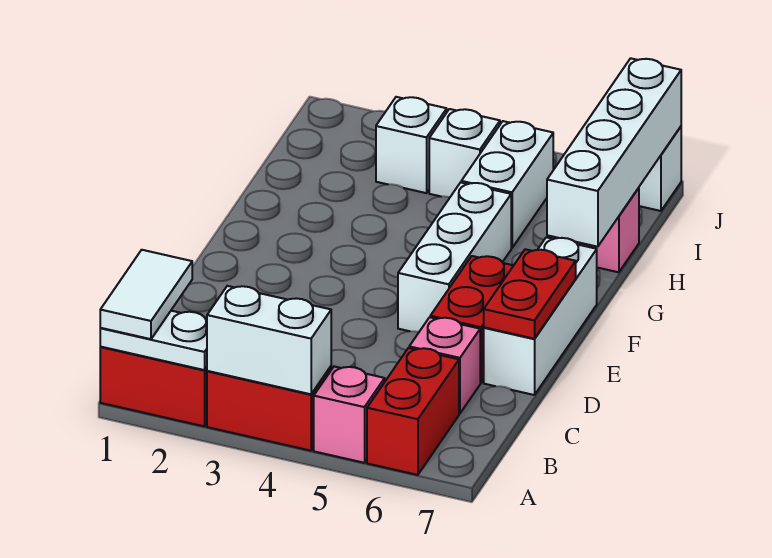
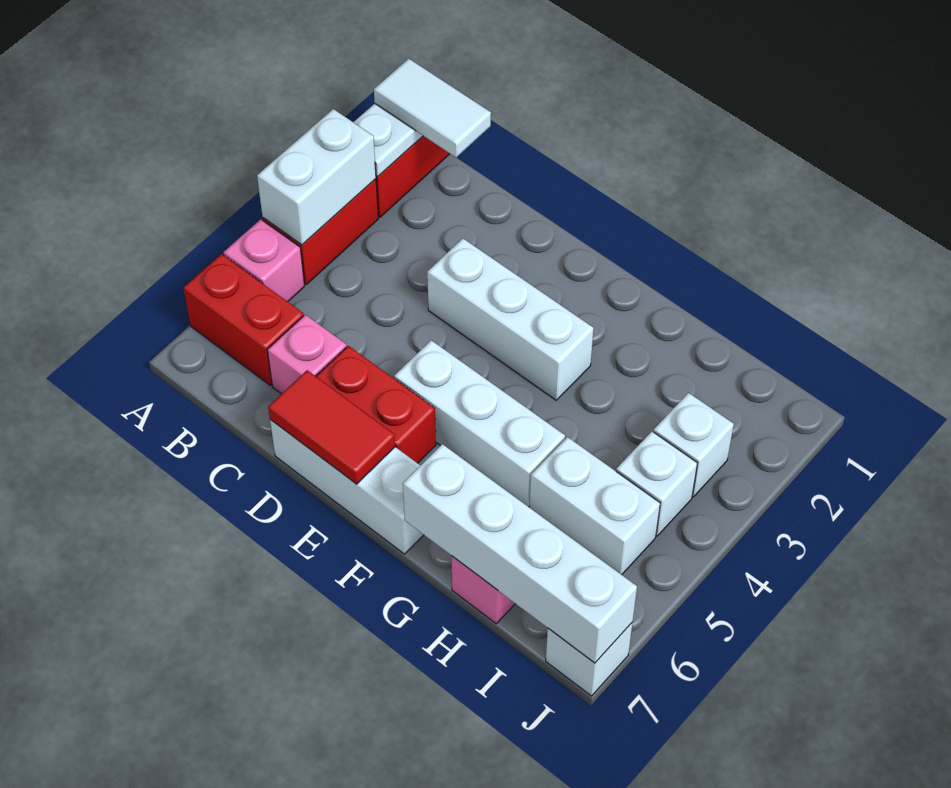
none -> white brick D3:F3 level 1
red plate D7:E7 level 2 -> red tile D7:E7 level 2

